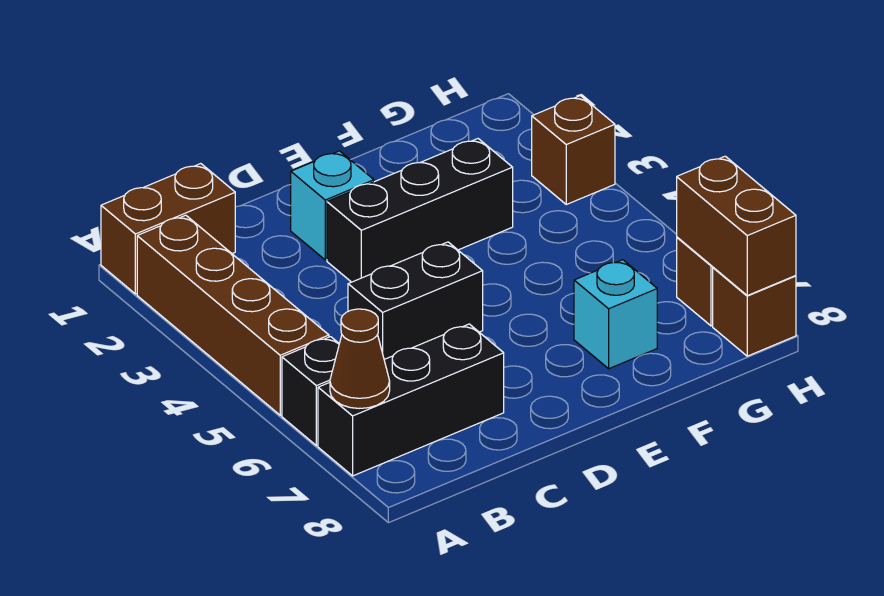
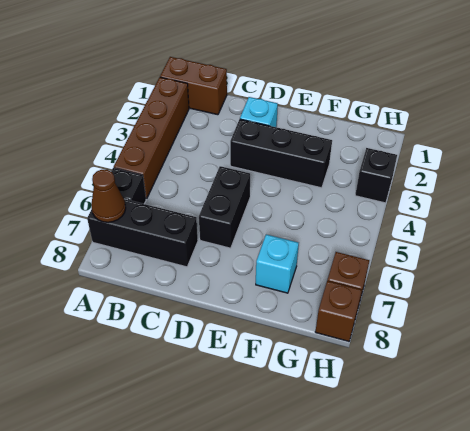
black brick C5:D5 level 1 -> black brick D5:D6 level 1
brown brick H3 level 1 -> black brick H3 level 1
brown brick H7:H8 level 2 -> none

